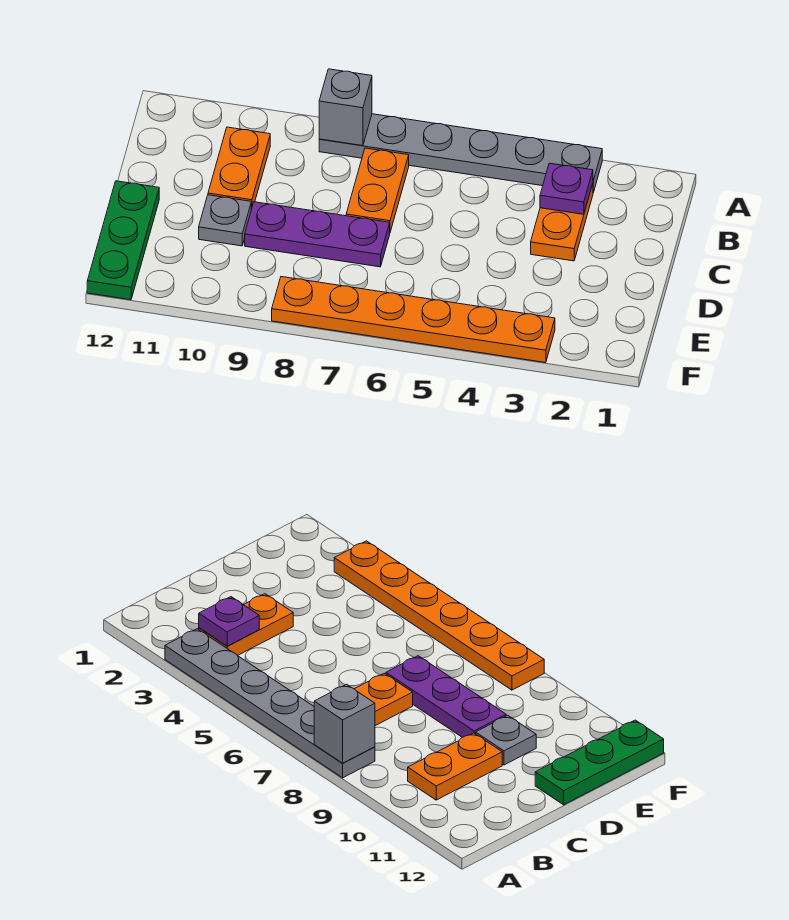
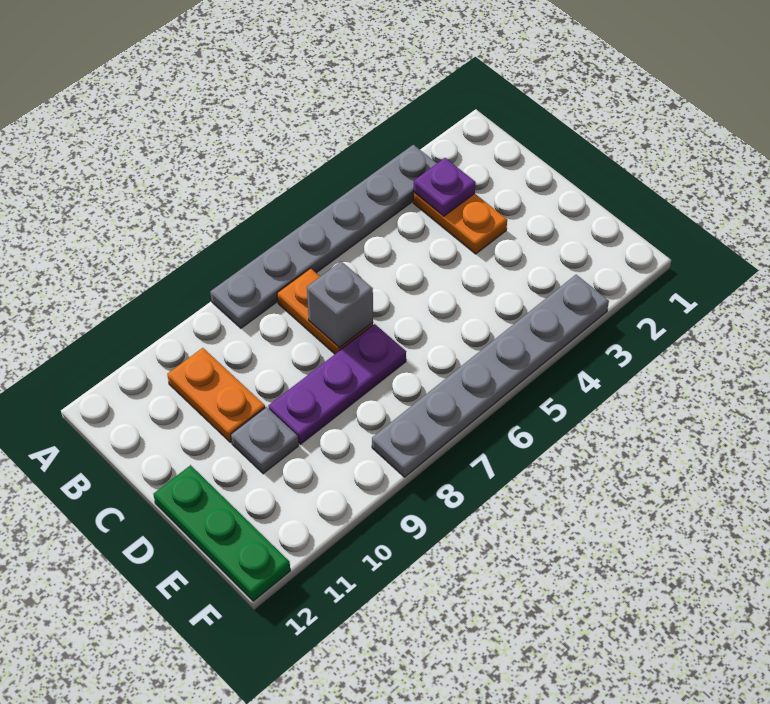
grey brick A8 level 2 -> grey brick C7 level 2
orange plate F3:F8 level 1 -> grey plate F3:F8 level 1

